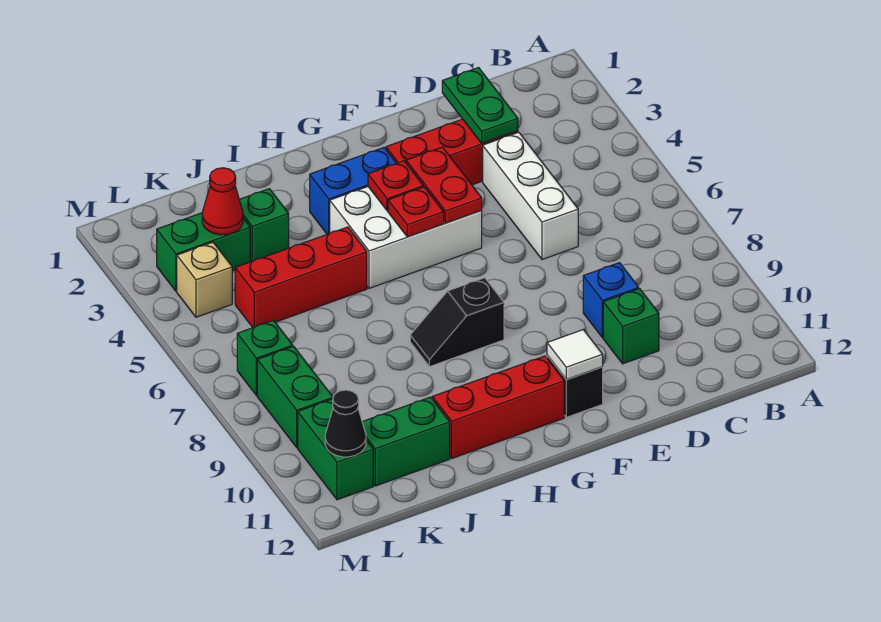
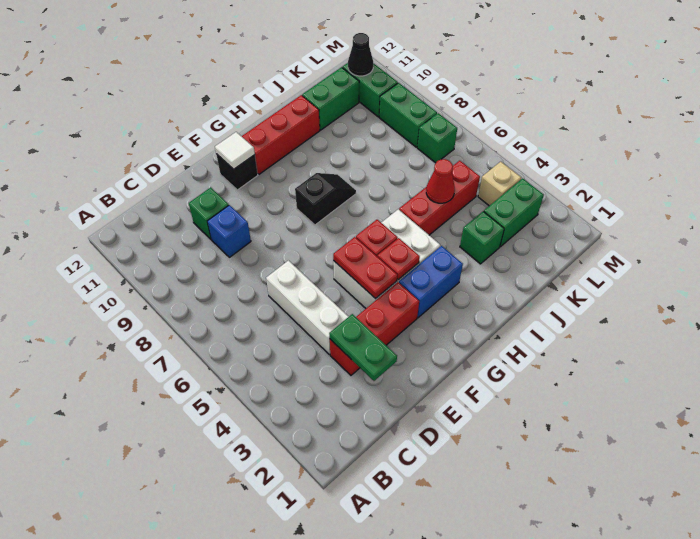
red cone K3 level 2 -> red cone J5 level 2

